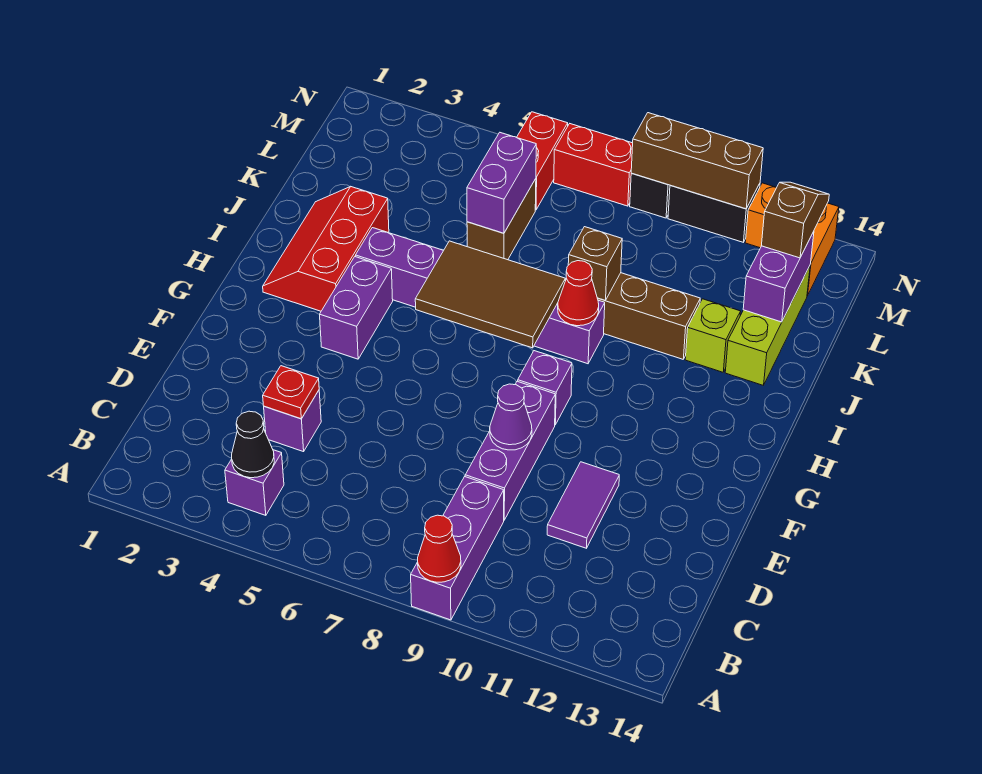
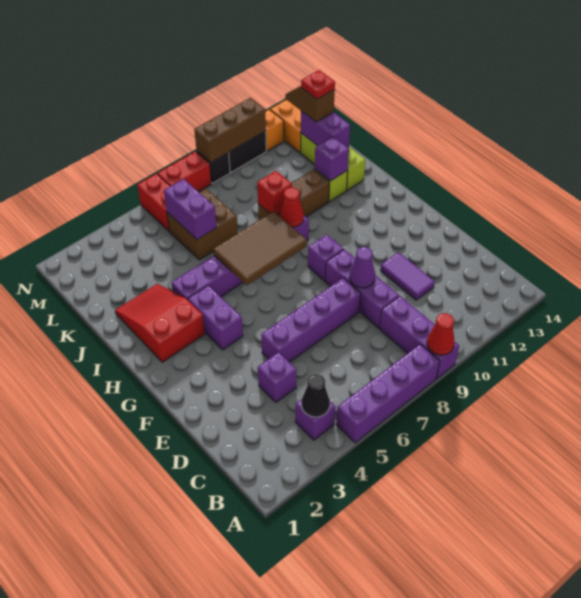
none -> purple brick A5:A8 level 1
red plate D4 level 2 -> red plate L13 level 4
none -> purple brick E5:E8 level 1
red slope H2:J3 level 1 top 3 -> red slope H2:J3 level 1 top H
brown brick J9 level 2 -> red brick J9 level 2
none -> purple brick J12 level 2
brown brick K6:L6 level 1 -> brown brick K6:L7 level 1

